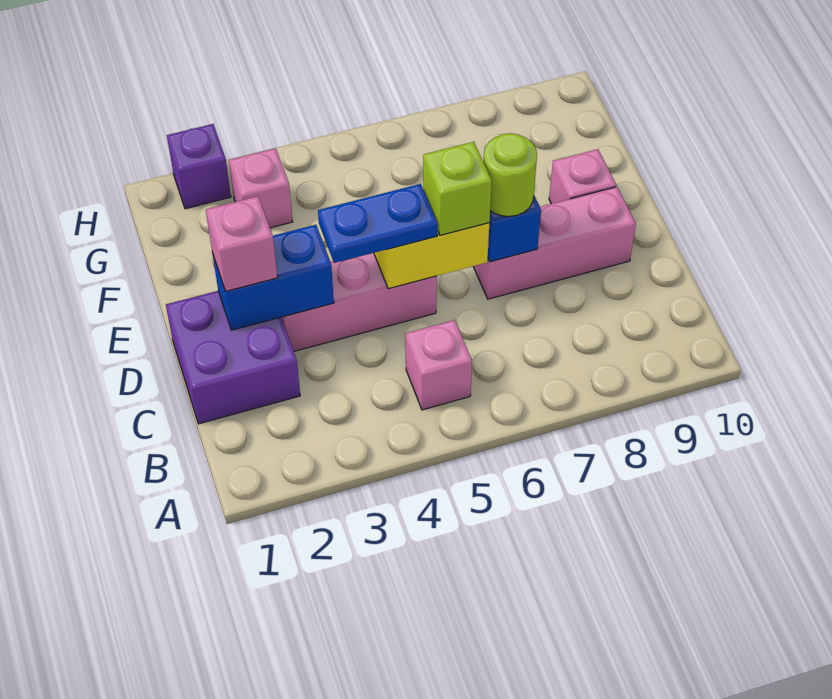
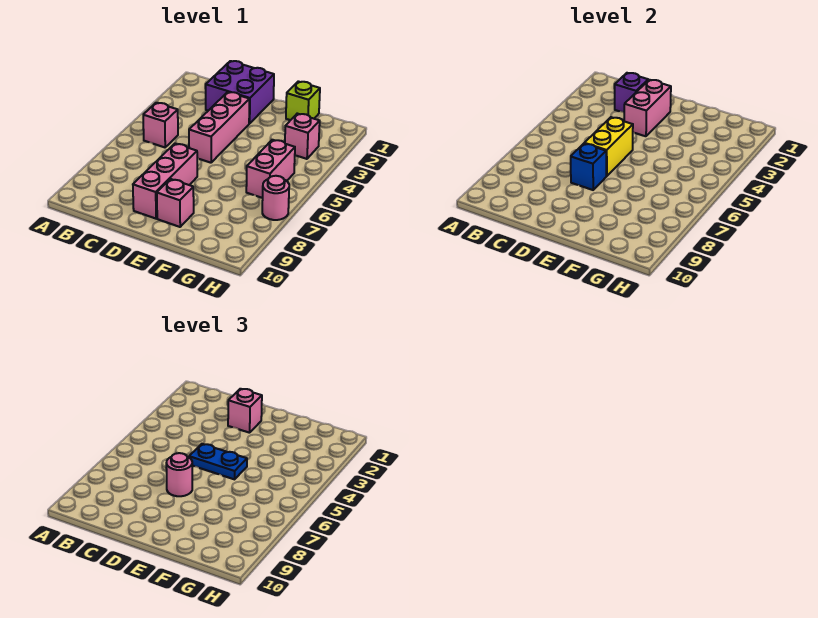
blue brick D2:D3 level 2 -> pink brick D2:D3 level 2
blue plate D4:D5 level 3 -> blue plate D5:E5 level 3
lime brick D6 level 3 -> lime brick F1 level 1
lime round brick D7 level 3 -> pink round brick D7 level 3
none -> pink brick G5:G6 level 1
purple brick H2 level 1 -> purple brick C2 level 2
none -> pink round brick H7 level 1

